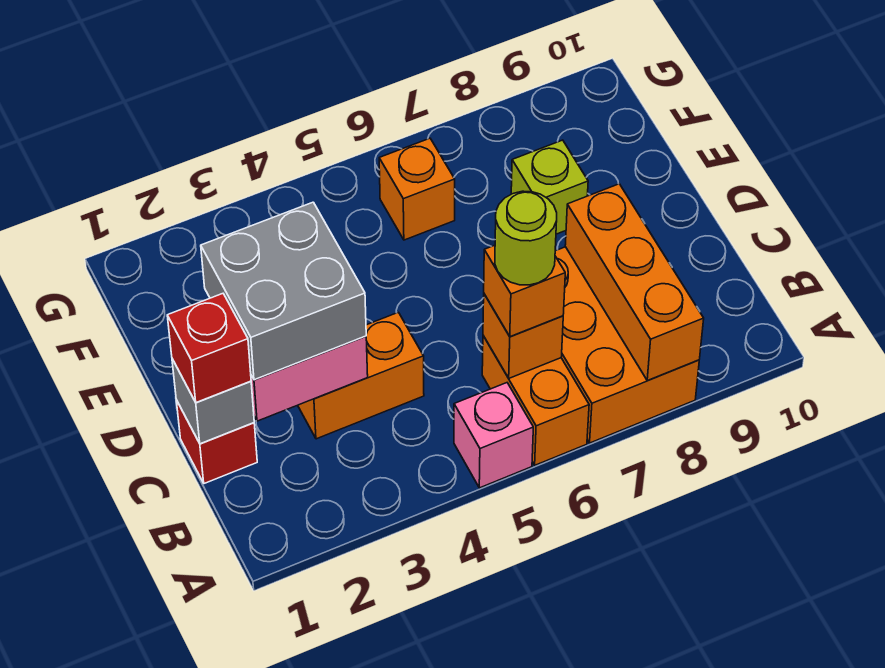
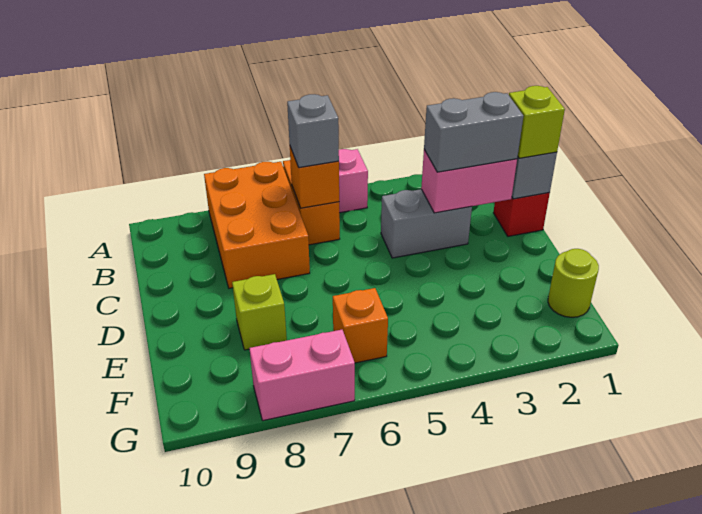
orange brick A8:C8 level 2 -> none
orange brick B6 level 3 -> grey brick B6 level 3
lime round brick B6 level 4 -> lime round brick F1 level 1
red brick C1 level 3 -> lime brick C1 level 3
grey brick C2:D3 level 3 -> grey brick C2:C3 level 3
orange brick C3:C4 level 1 -> grey brick C3:C4 level 1
none -> pink brick G7:G8 level 1

